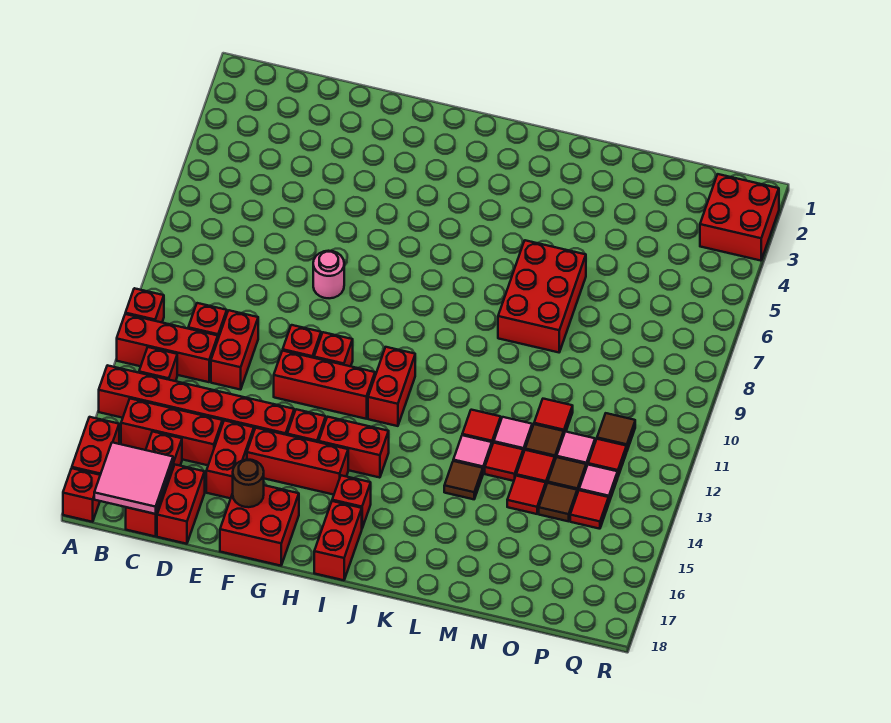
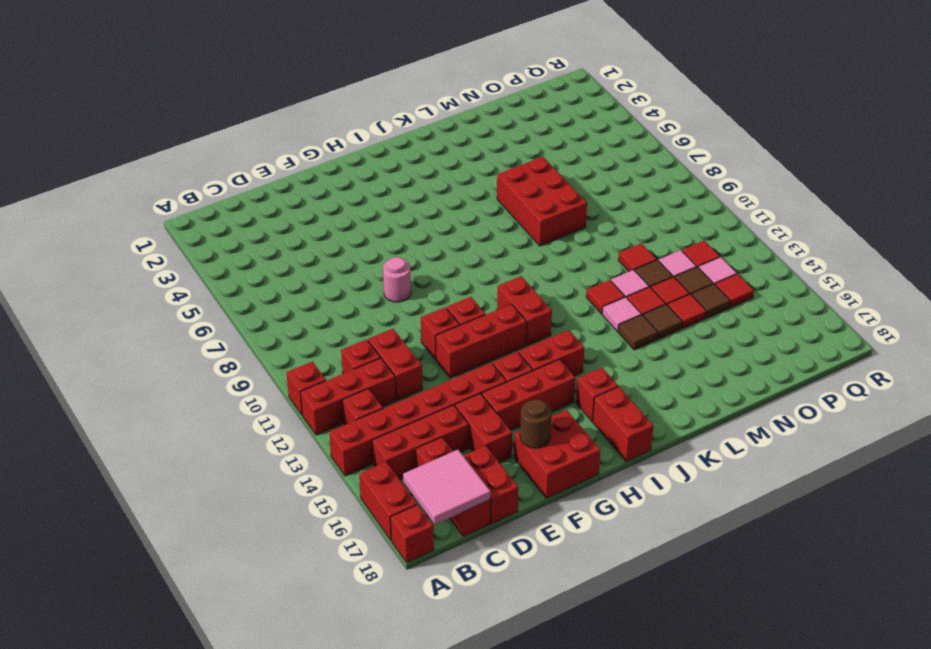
brown tile P11 level 1 -> brown tile M14 level 1
red brick Q2:R3 level 1 -> none

